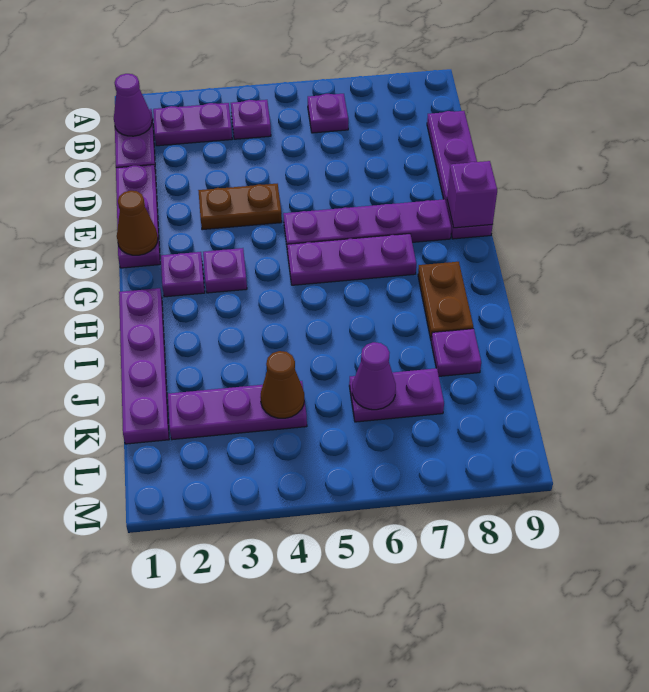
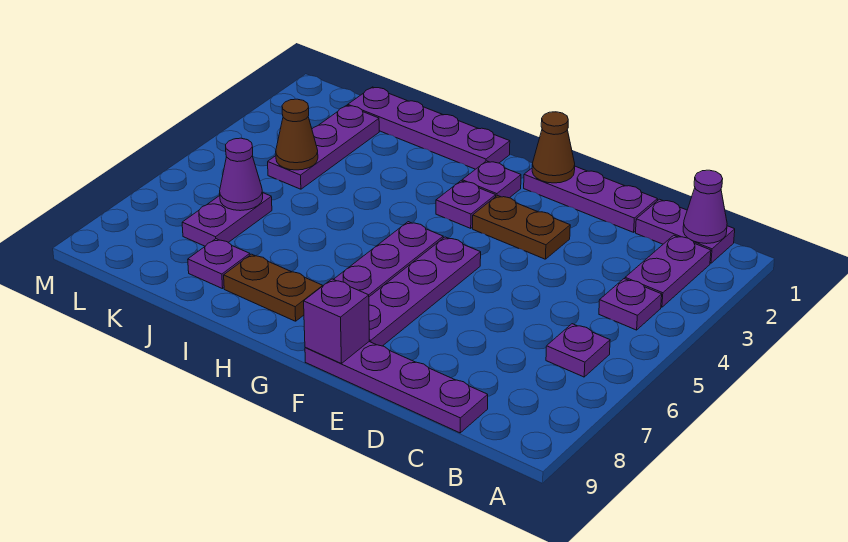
brown plate E3:E4 level 1 -> brown plate E3:F3 level 1

